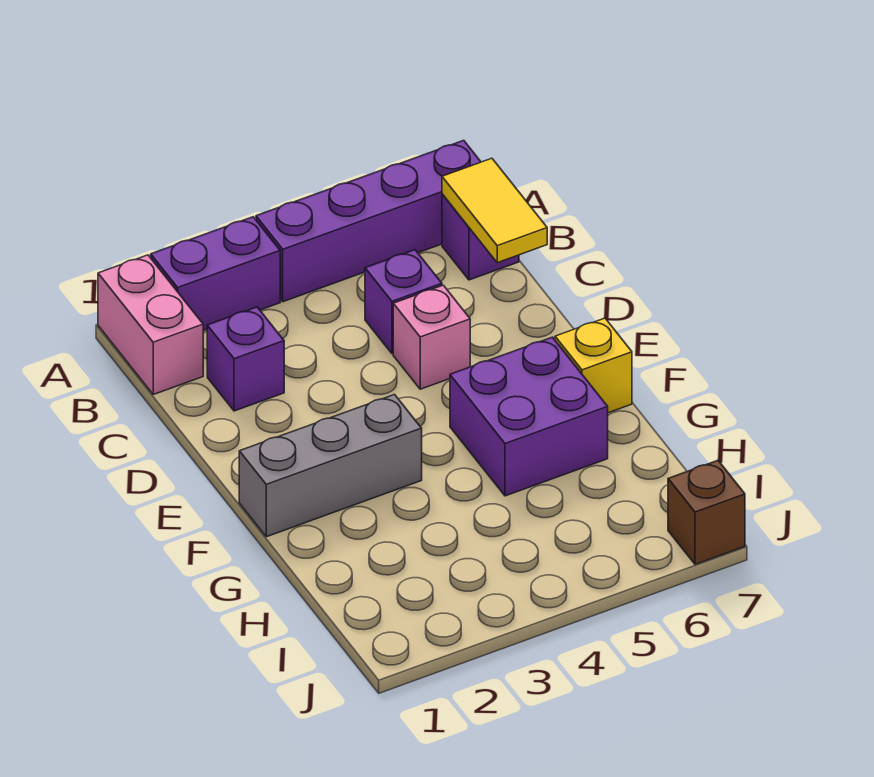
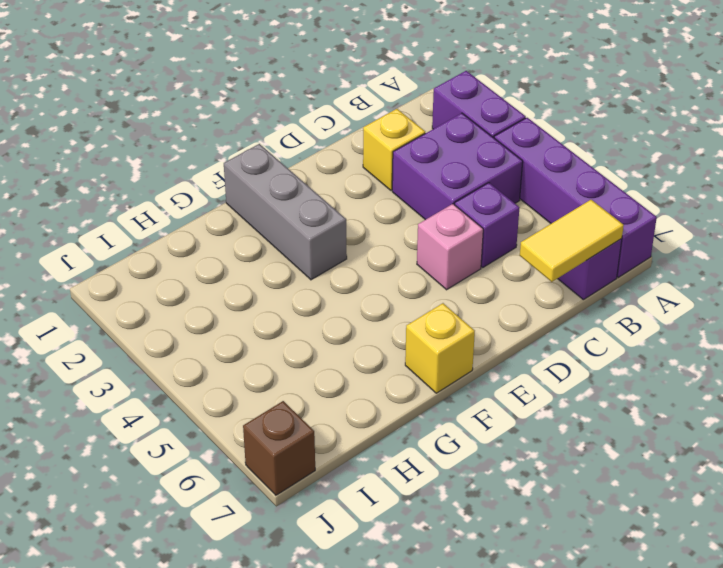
pink brick A1:B1 level 1 -> none
purple brick C2 level 1 -> yellow brick C2 level 1
purple brick F5:G6 level 1 -> purple brick B3:C4 level 1

